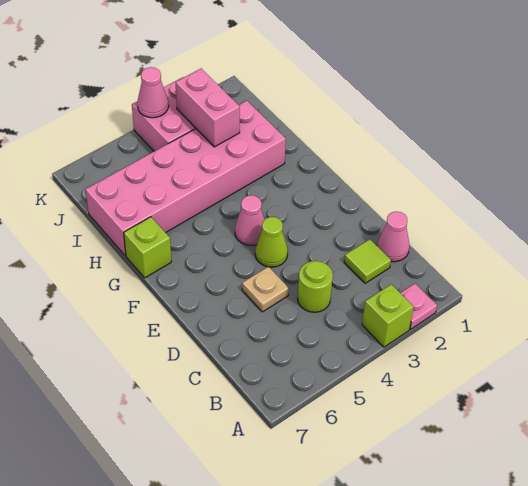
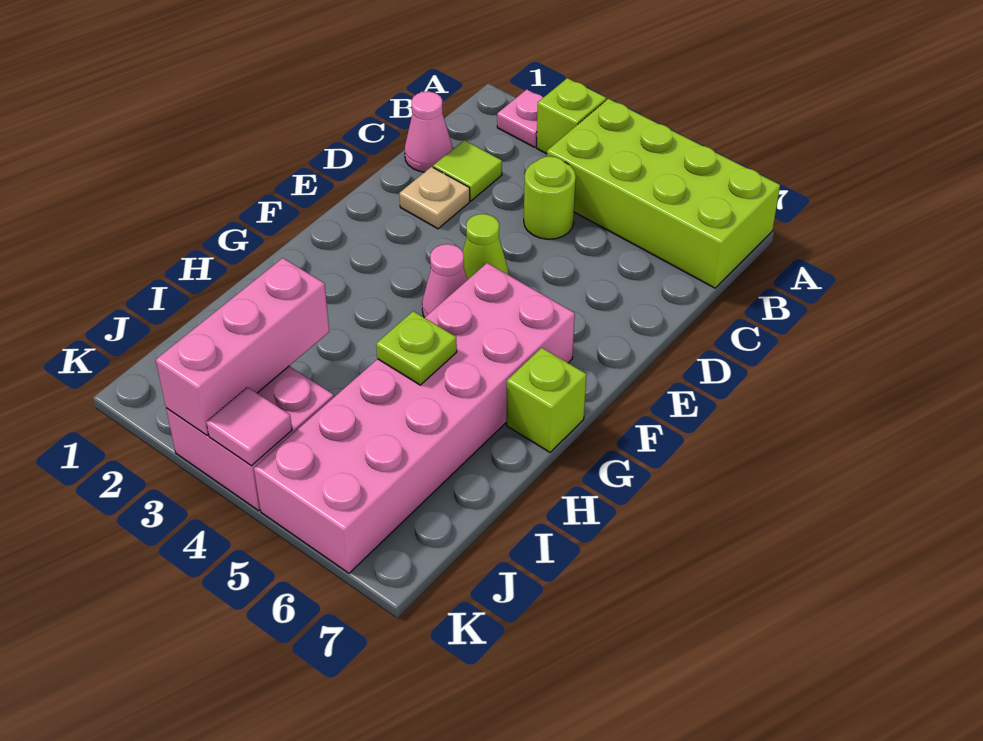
none -> lime brick A4:B7 level 1
tan plate D5 level 1 -> tan plate D2 level 1
pink brick H2:I7 level 1 -> pink brick F5:K6 level 1
none -> lime plate H5 level 2
pink brick I3:J3 level 2 -> pink brick I3:K3 level 2
pink cone K4 level 2 -> pink tile K4 level 2

